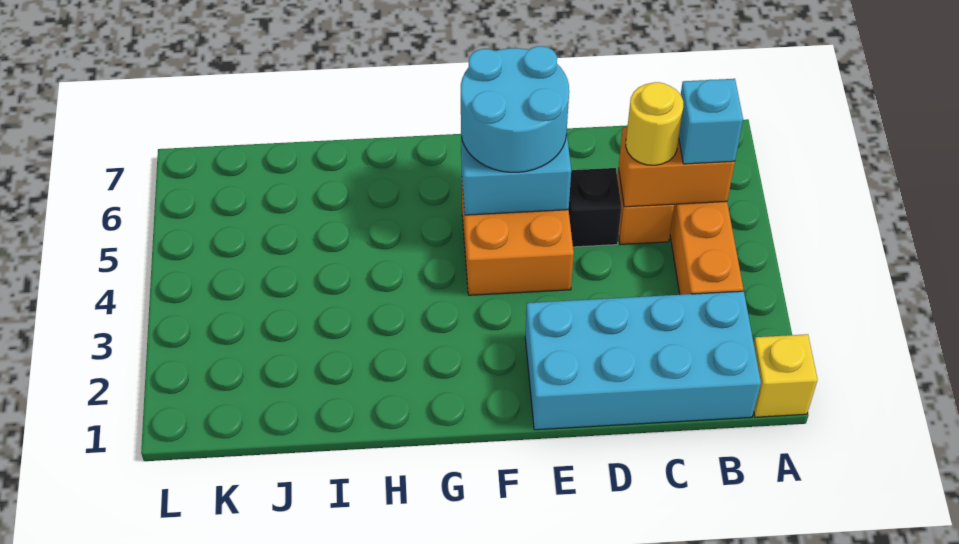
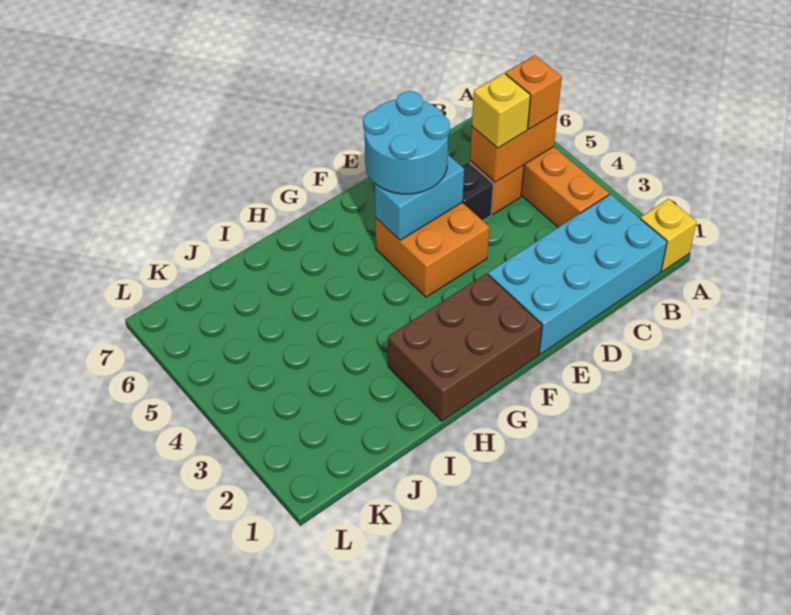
cyan brick B5 level 3 -> orange brick B5 level 3
yellow round brick C5 level 3 -> yellow brick C5 level 3
none -> brown brick F1:H2 level 1

